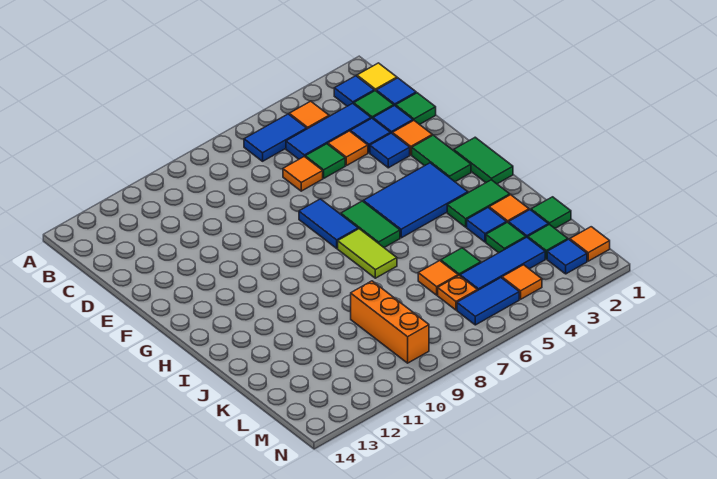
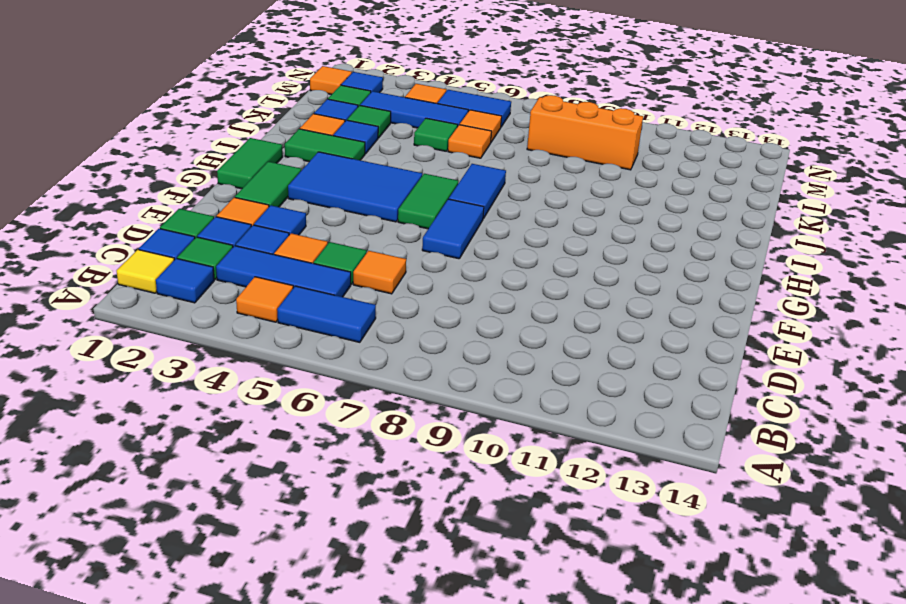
lime tile H7:I7 level 1 -> blue tile H7:I7 level 1
green tile K1 level 1 -> none
orange brick K9:M9 level 1 -> orange brick L8:L10 level 1
orange plate L6 level 1 -> orange tile L6 level 1

